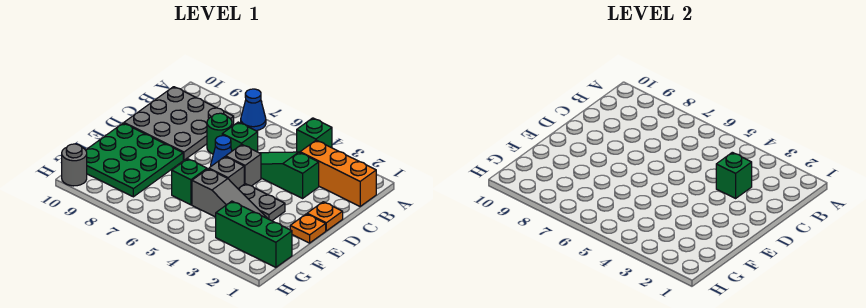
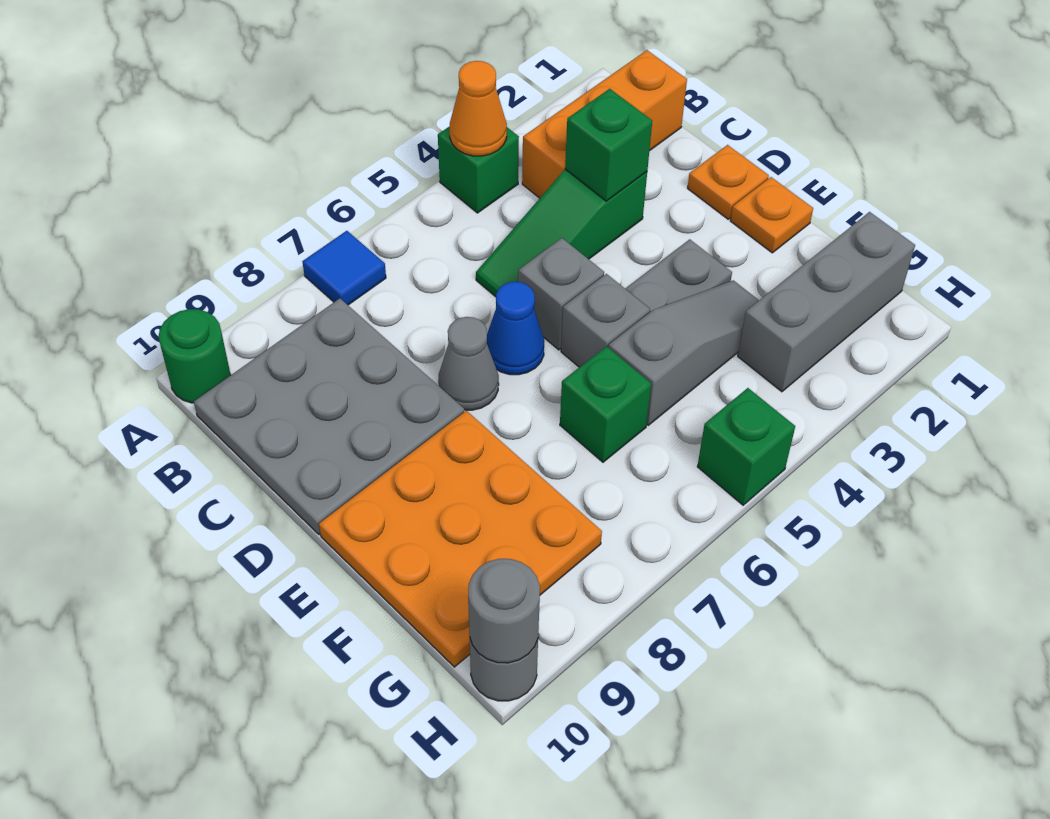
none -> orange cone A4 level 2
blue cone A7 level 1 -> blue tile A7 level 1
green brick C6 level 1 -> green brick H5 level 1
green round brick C7 level 1 -> green round brick A10 level 1
none -> grey cone D7 level 1
green plate E8:G10 level 1 -> orange plate E8:G10 level 1
green brick G1:G3 level 1 -> grey brick G1:G3 level 1
none -> grey round brick H10 level 2

